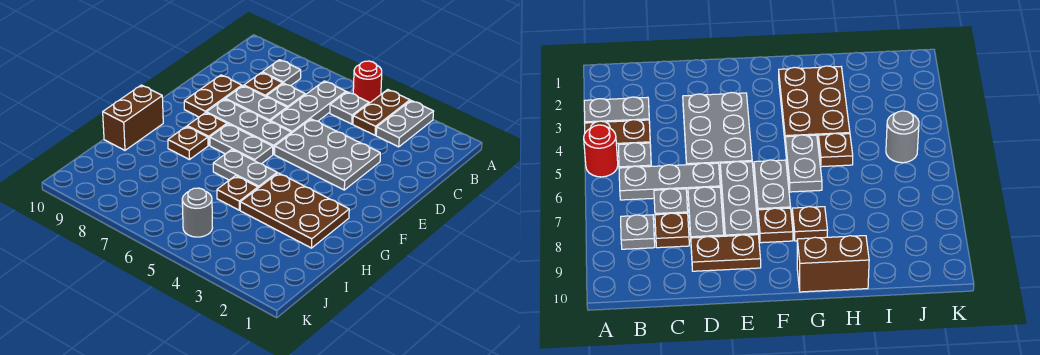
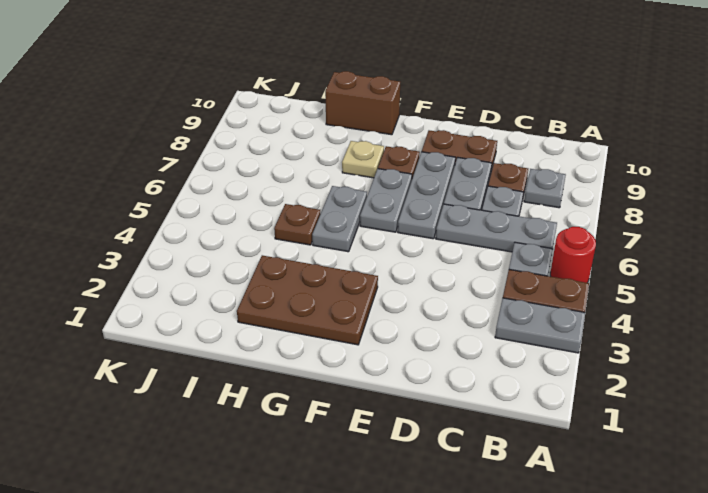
grey plate D3:E5 level 1 -> none
brown plate G2:H4 level 1 -> brown plate F2:H3 level 1
brown plate G8 level 1 -> tan plate G8 level 1
grey round brick J5 level 1 -> none

